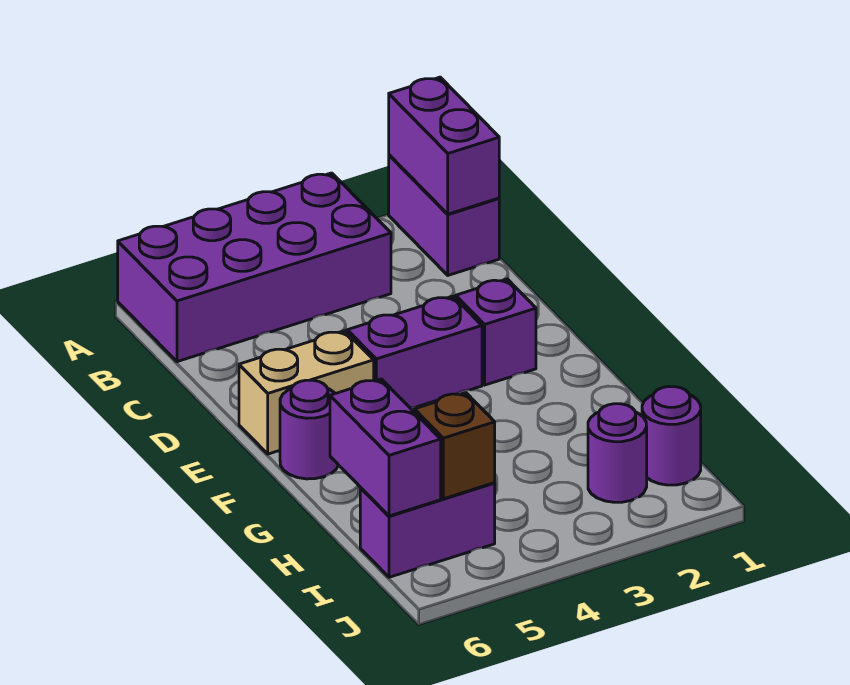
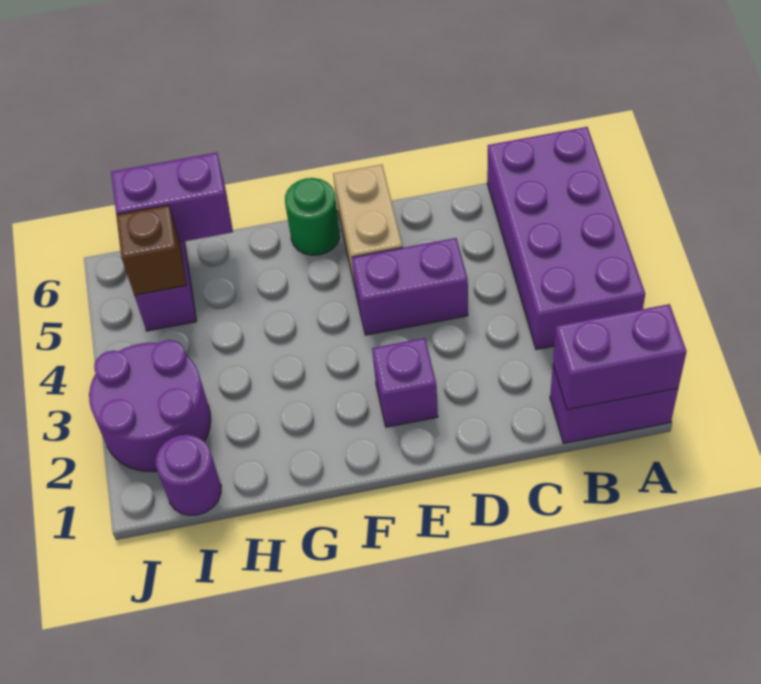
purple brick E3:E4 level 1 -> purple brick D4:E4 level 1
purple round brick F6 level 1 -> green round brick F6 level 1
purple round brick I2 level 1 -> purple round brick I2:J3 level 1

